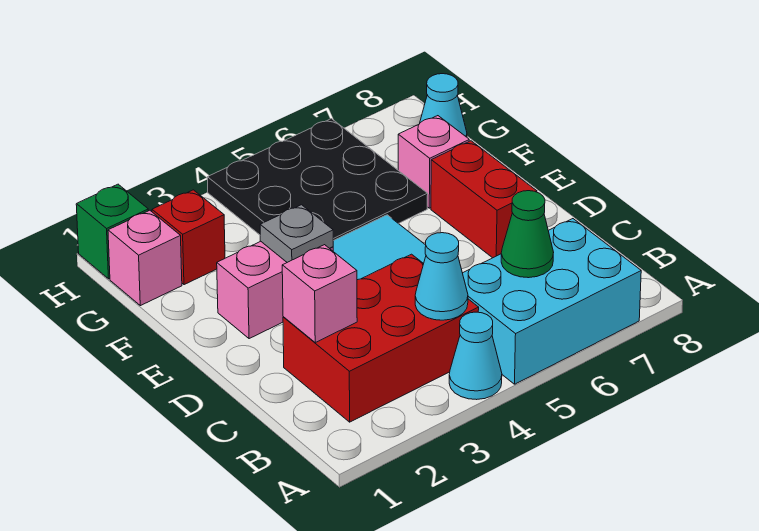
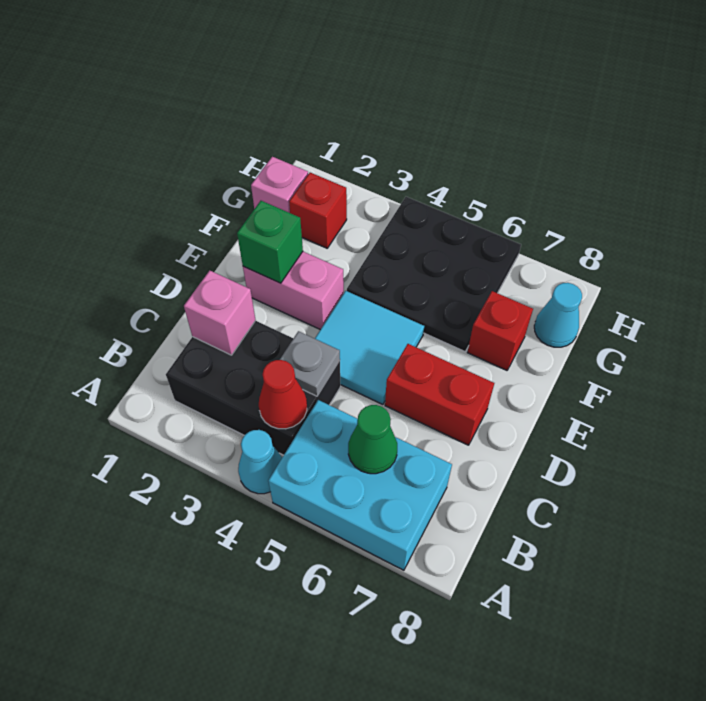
red brick B2:C4 level 1 -> black brick B2:C4 level 1
cyan cone B4 level 2 -> red cone B4 level 2
red brick D7:E7 level 1 -> red brick D6:D7 level 1
grey plate E3 level 2 -> grey plate C4 level 2
pink brick F7 level 1 -> red brick F7 level 1
green brick H1 level 1 -> green brick E2 level 2

